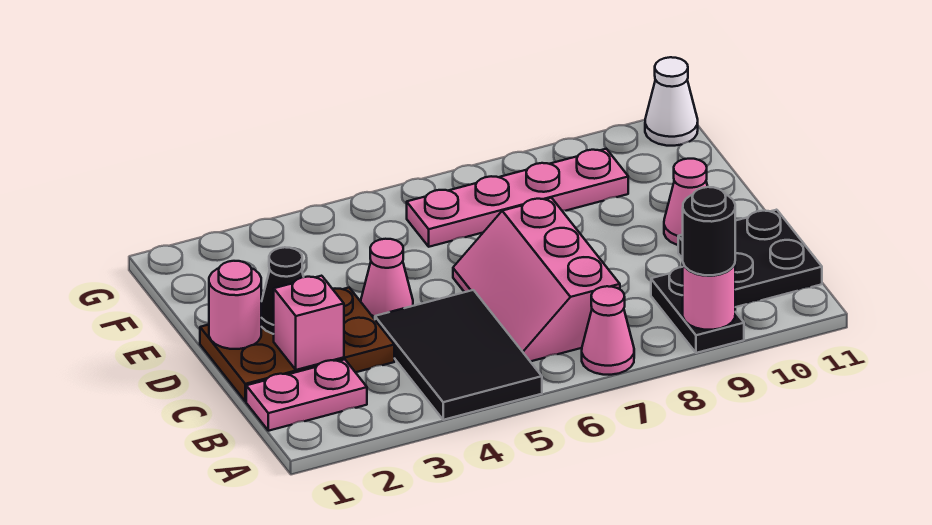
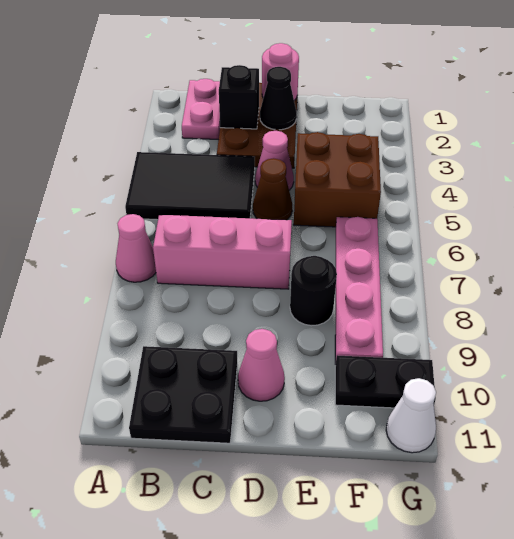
black plate A9:B9 level 1 -> black plate F10:G10 level 1
pink round brick A9 level 2 -> none
black round brick A9 level 3 -> black round brick E8 level 1
pink brick C2 level 2 -> black brick C2 level 2
none -> brown cone D5 level 1
none -> brown brick E4:F5 level 1

